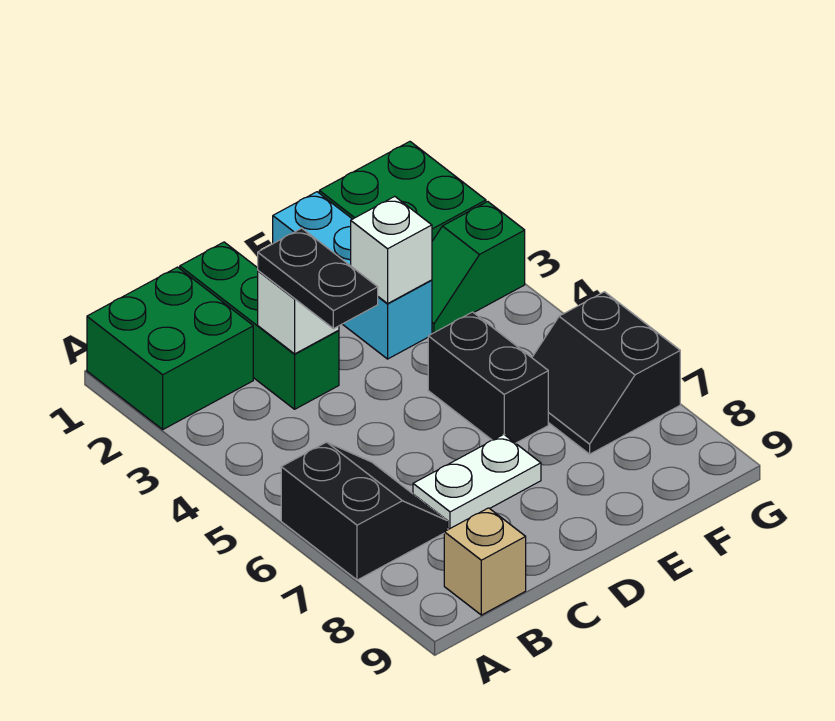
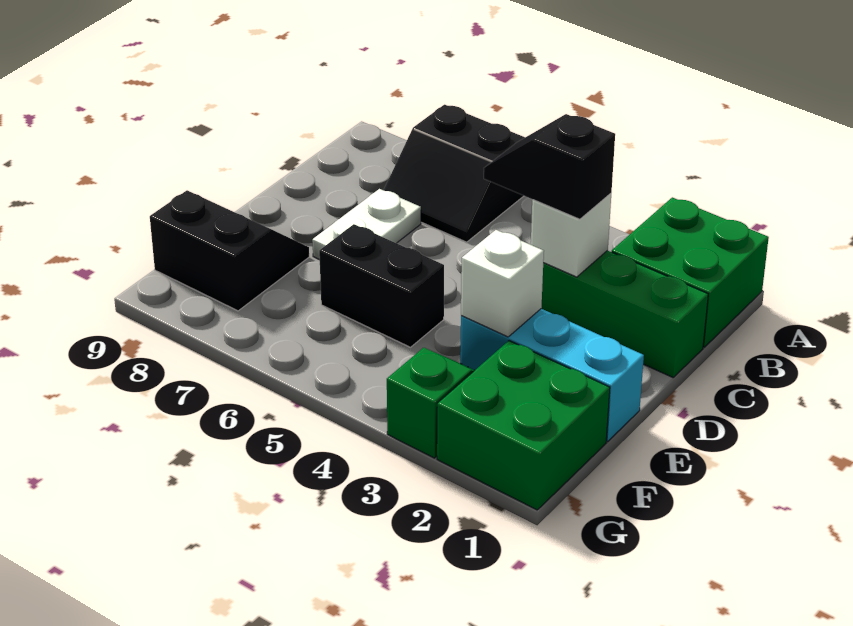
tan brick B9 level 1 -> none
black plate C3:C4 level 3 -> black slope C3:C4 level 3 top 3
black slope F6:G7 level 1 top G -> black slope E8:F9 level 1 top F

